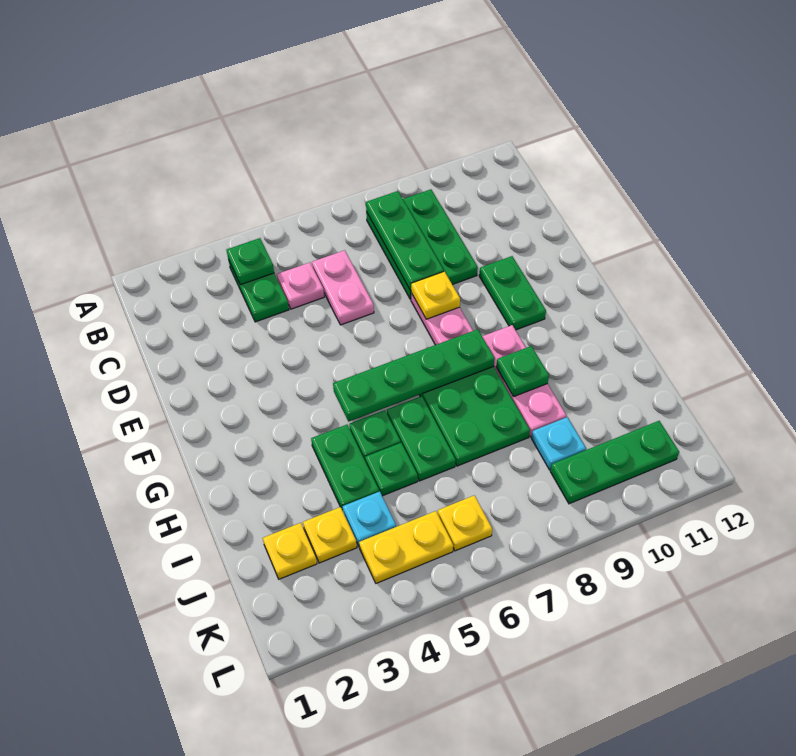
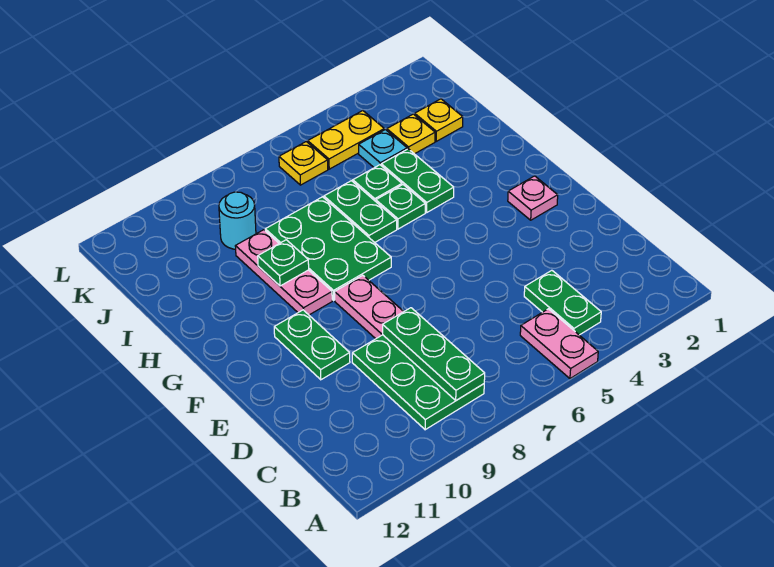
green plate B4 level 2 -> none
pink plate C5 level 1 -> pink plate F2 level 1
pink plate C6:D6 level 1 -> pink plate A5:B5 level 1
yellow plate E8 level 2 -> none
green plate G5:G8 level 2 -> none
cyan plate J9 level 1 -> cyan round brick J9 level 1
green plate K9:K11 level 1 -> none

